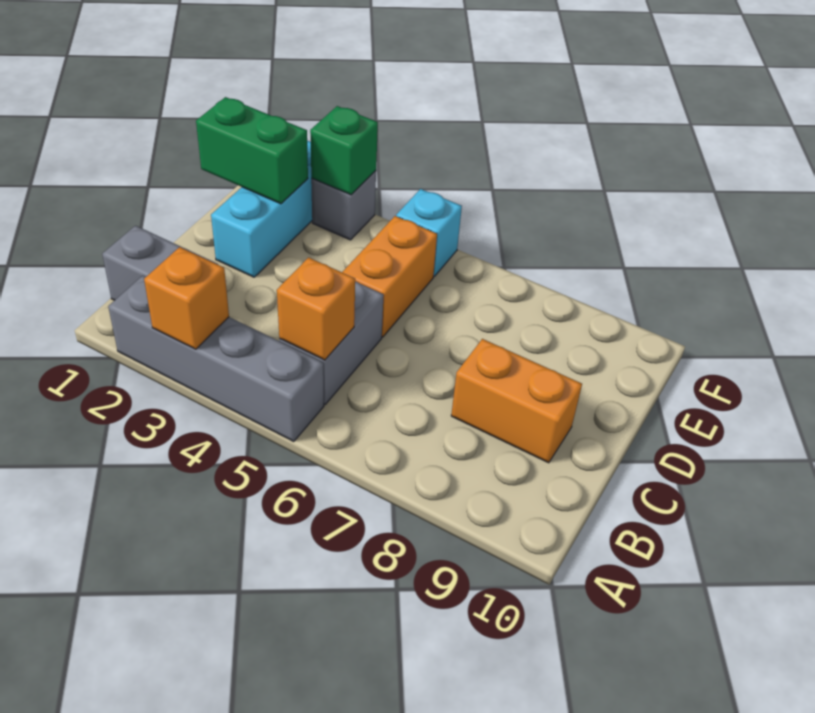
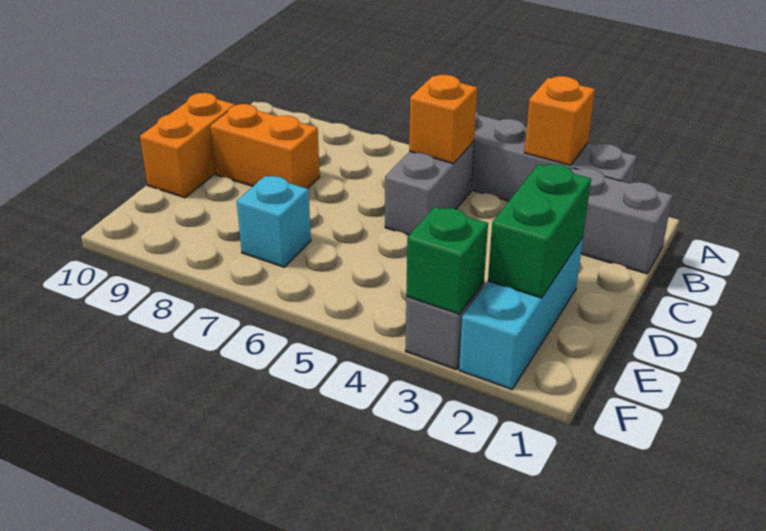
orange brick D5:E5 level 1 -> orange brick C10:D10 level 1
green brick E1:E2 level 2 -> green brick D2:E2 level 2
cyan brick F5 level 1 -> cyan brick E7 level 1

